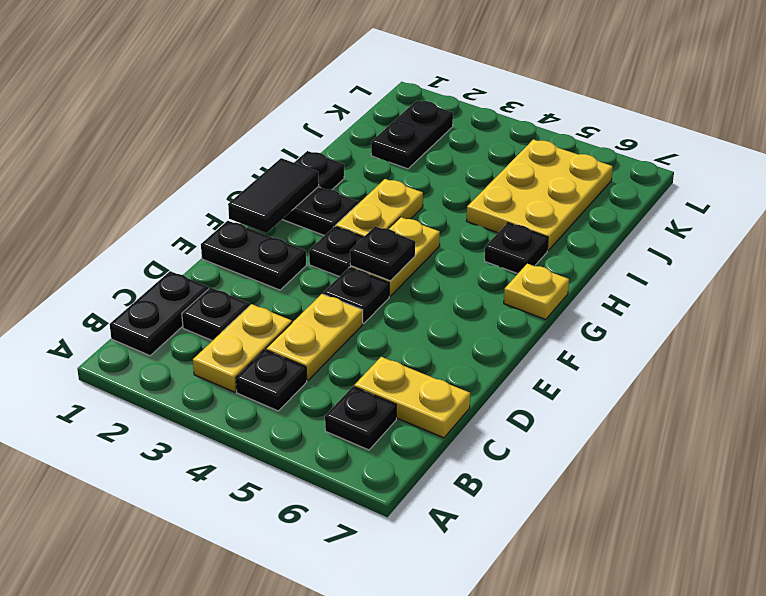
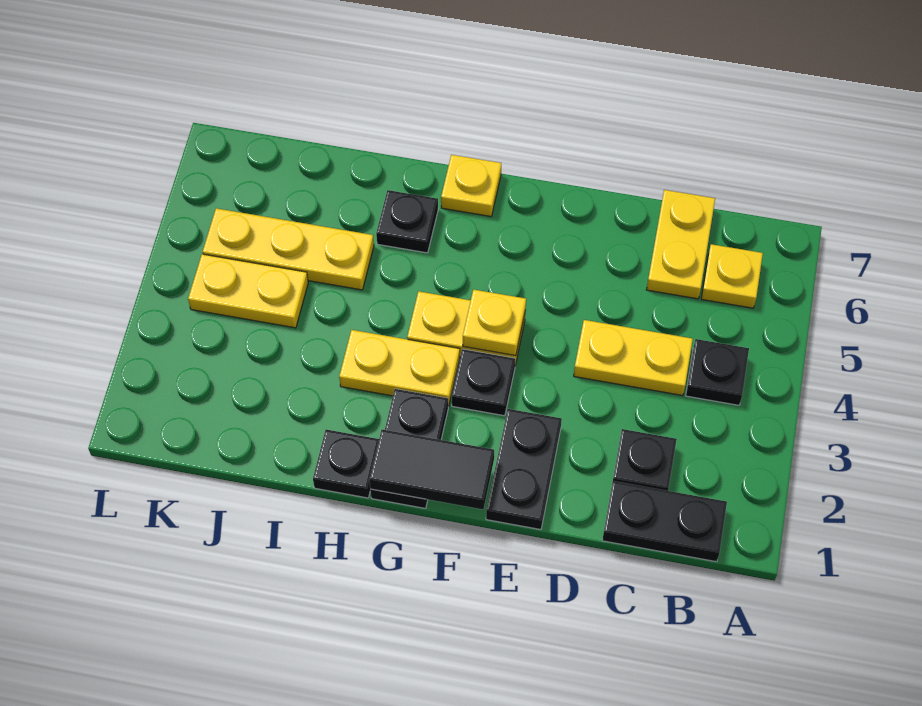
yellow plate B3:C3 level 1 -> yellow plate J4:K4 level 1
black plate B6 level 1 -> yellow plate B6 level 1
black plate E4 level 1 -> none
black plate F4 level 2 -> yellow plate F4 level 2
yellow plate I5:K6 level 1 -> yellow plate I5:K5 level 1
black plate J2:K2 level 1 -> none

